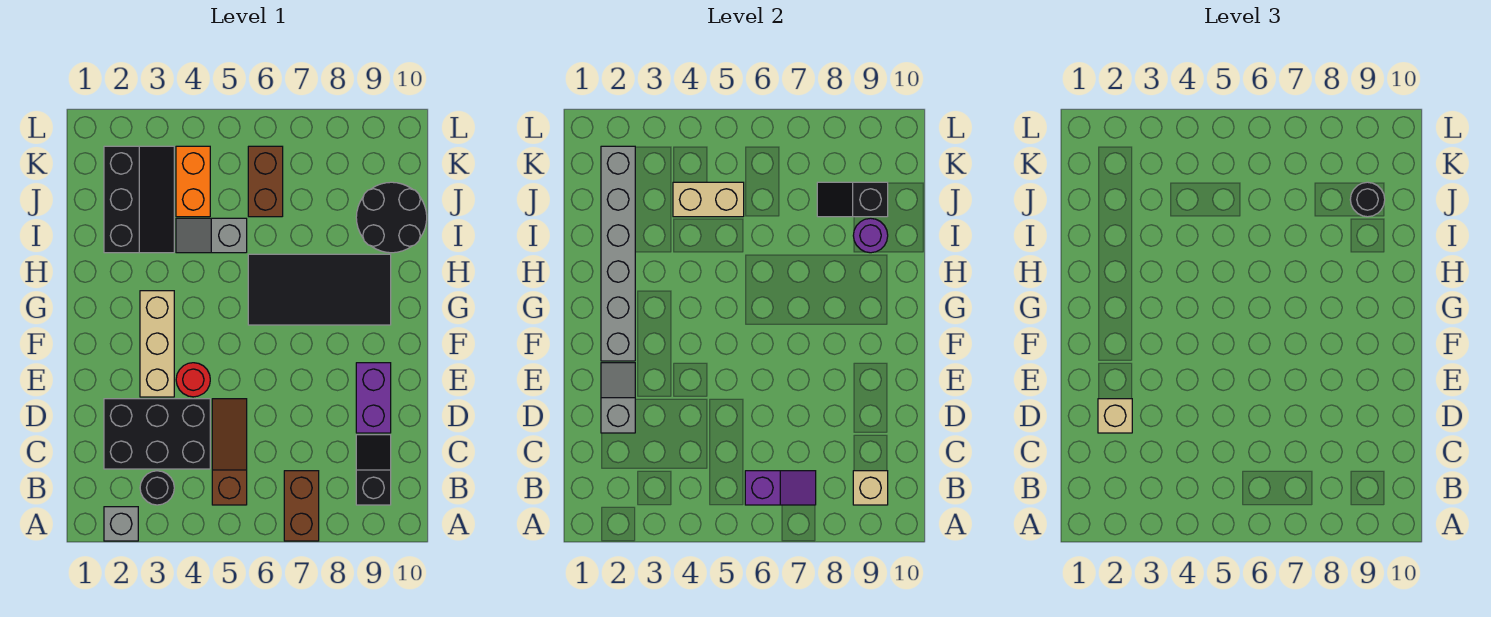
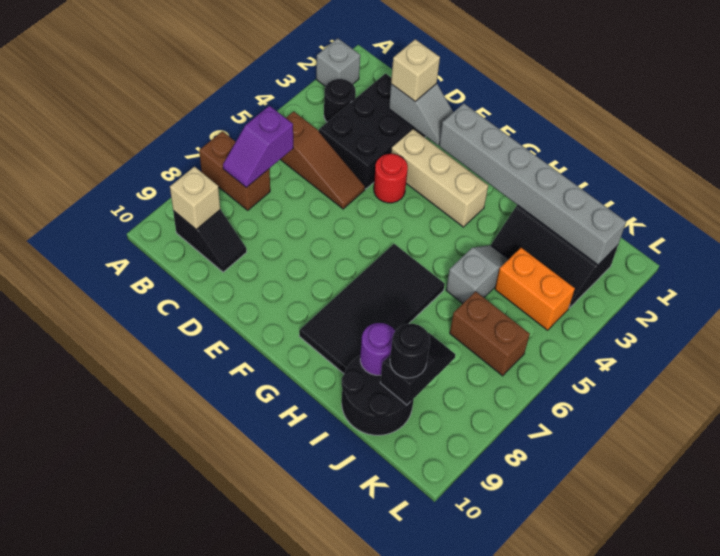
purple brick D9:E9 level 1 -> none
tan brick J4:J5 level 2 -> none

